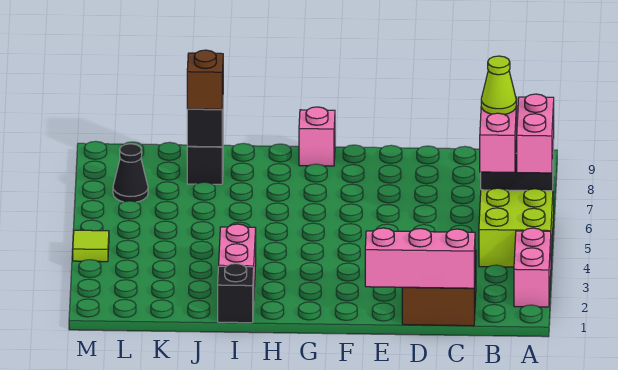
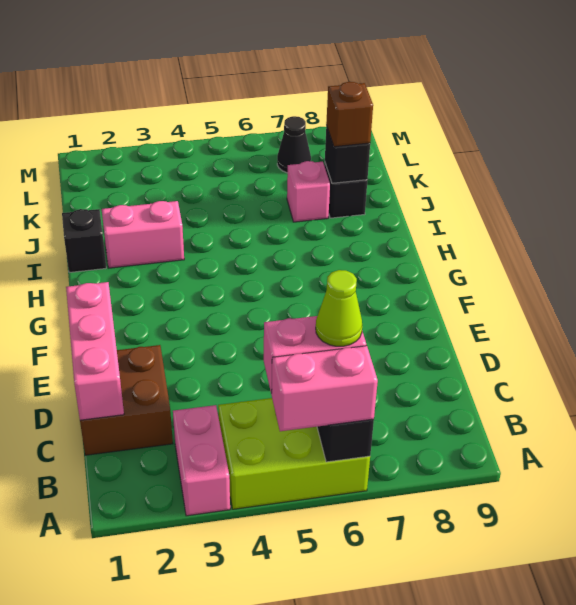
pink brick A2:A3 level 1 -> pink brick A3:B3 level 1
pink brick G9 level 1 -> pink brick J7 level 1
lime tile M4 level 1 -> none

